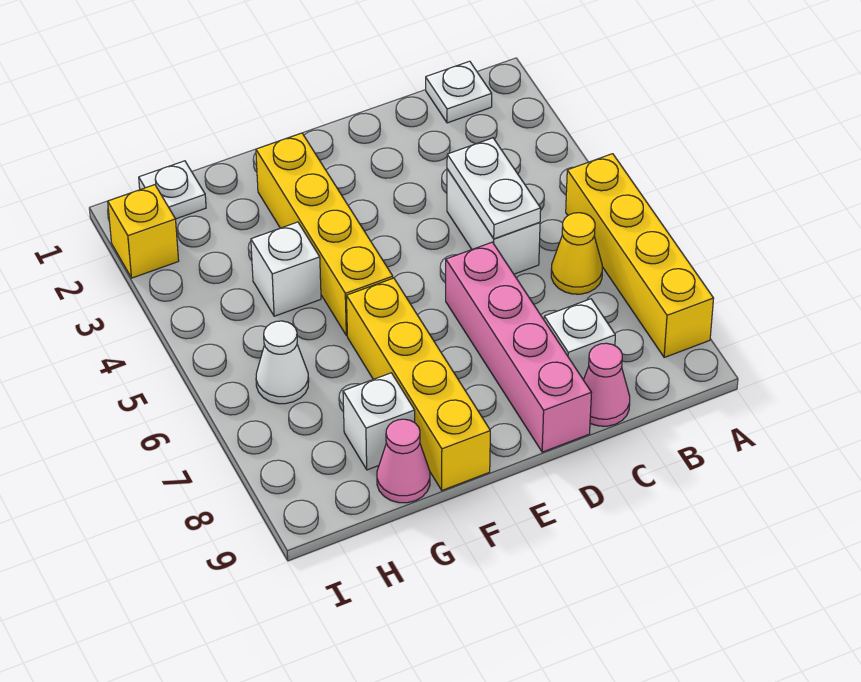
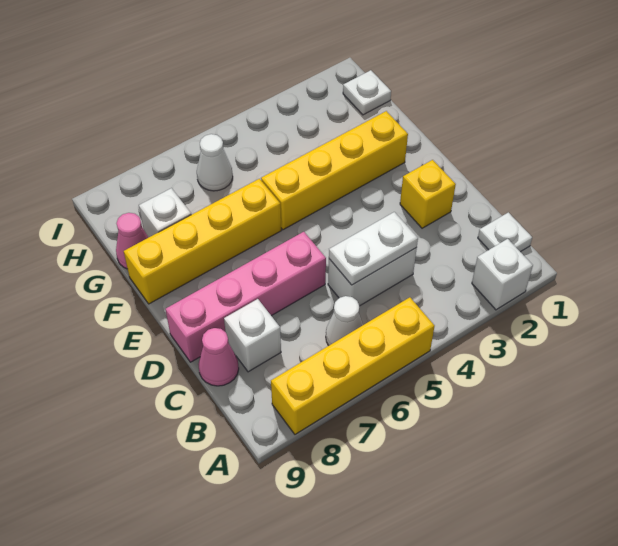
yellow cone B6 level 1 -> white cone B6 level 1
white brick G4 level 1 -> white brick A2 level 1
yellow brick I2 level 1 -> yellow brick D2 level 1

